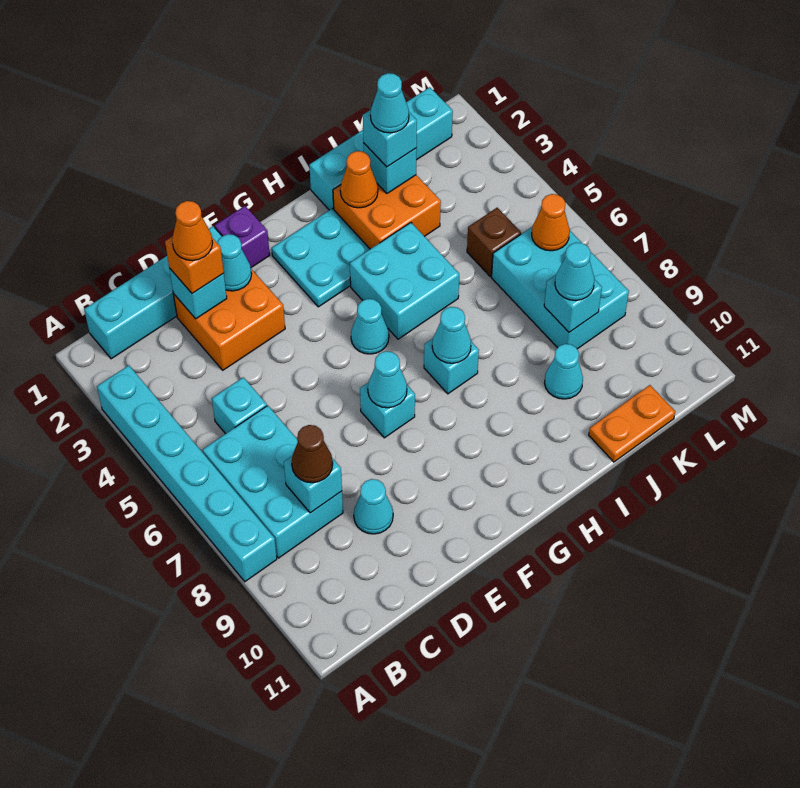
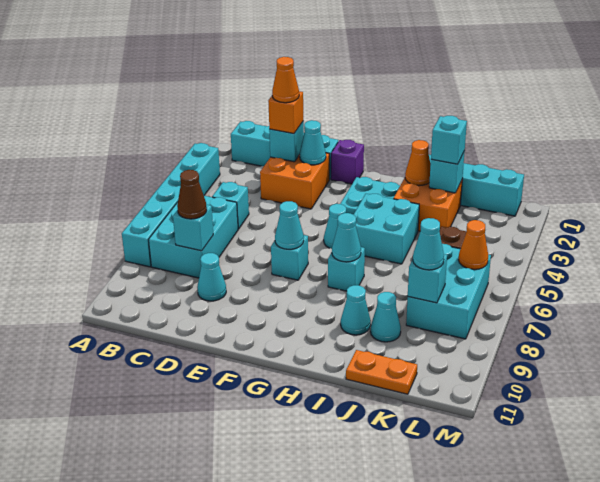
cyan cone J2 level 4 -> cyan cone I9 level 1

